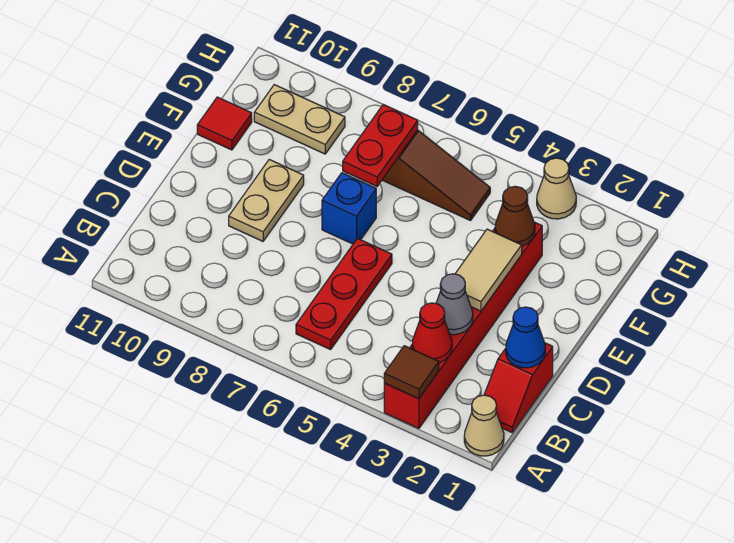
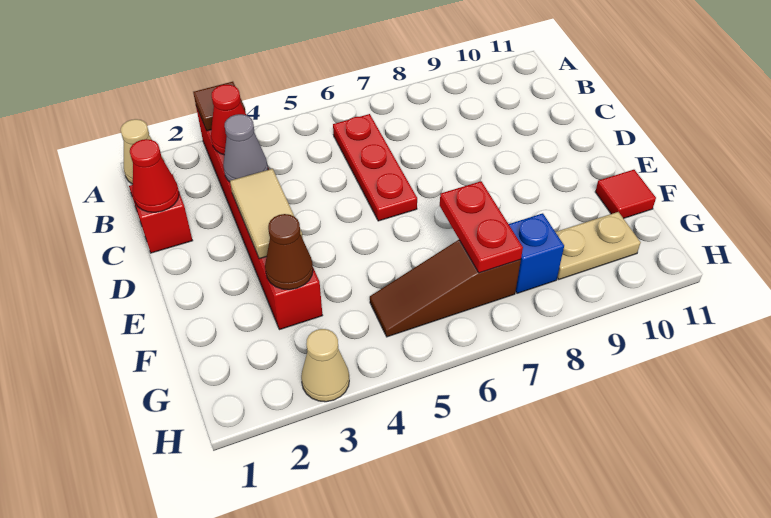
blue cone C1 level 2 -> red cone C1 level 2
tan plate D9:E9 level 1 -> none
blue brick E7 level 1 -> blue brick G8 level 1

